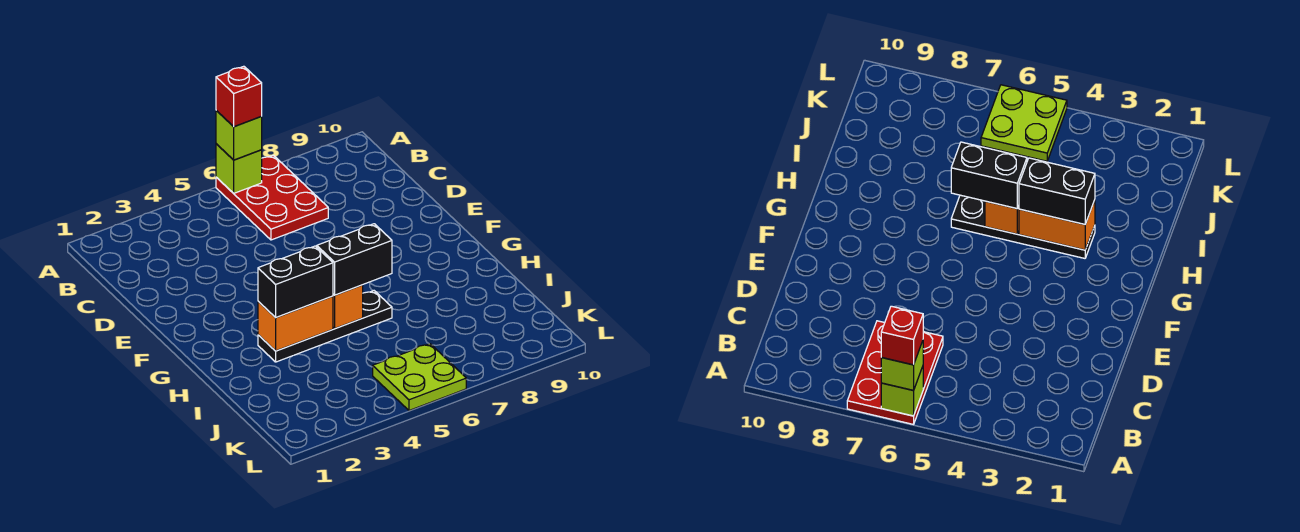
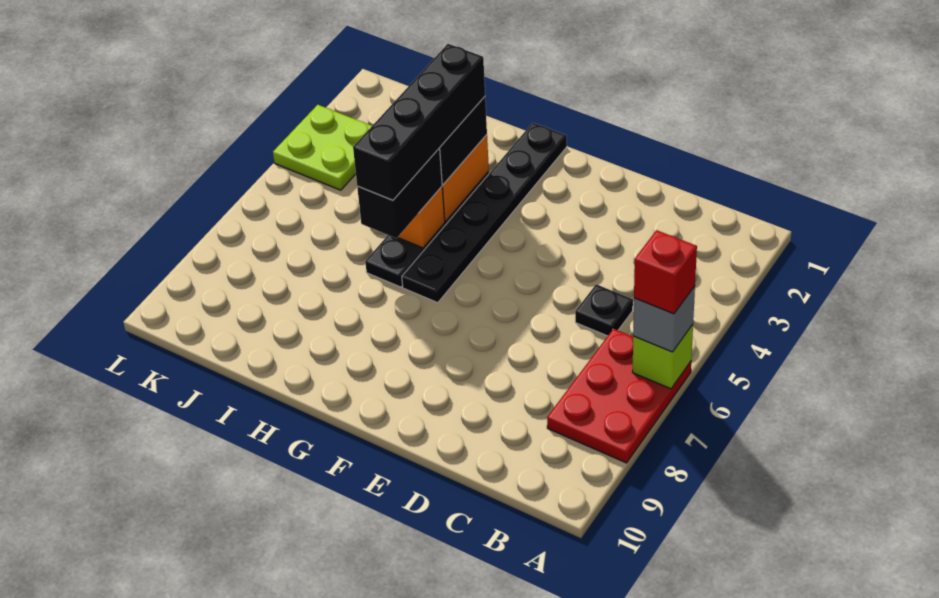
red plate A6:C7 level 1 -> red plate A6:B8 level 1
lime brick A6 level 3 -> grey brick A6 level 3
none -> black plate C5 level 1
none -> black plate G1:G6 level 1
none -> black brick H3:H6 level 4
lime plate K5:L6 level 1 -> lime plate K3:L4 level 1

